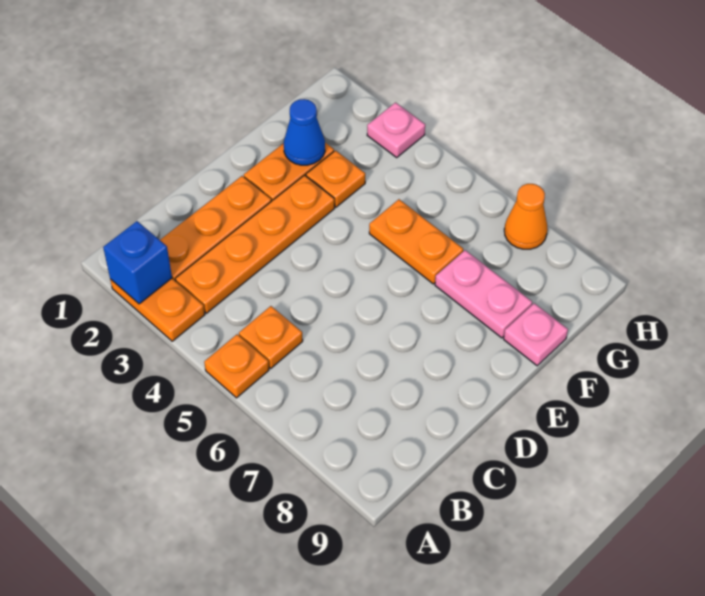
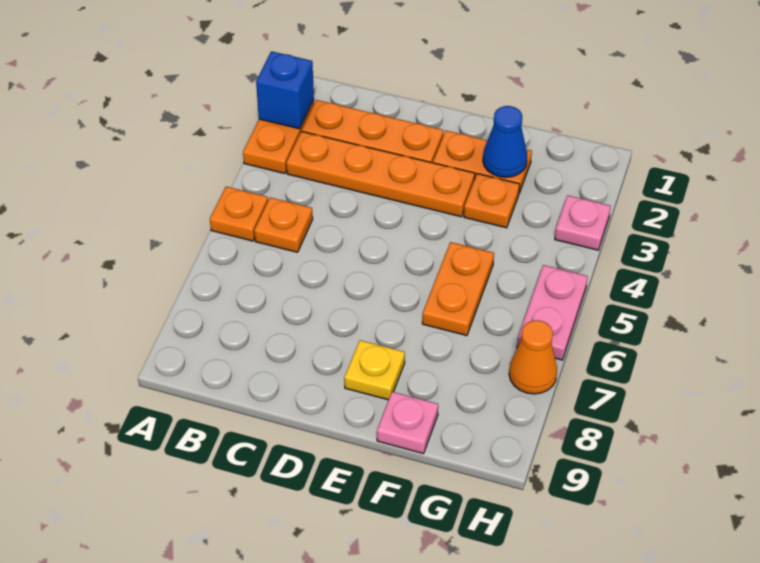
none -> yellow plate E8 level 1
pink plate F7:F8 level 1 -> pink plate H5:H6 level 1

